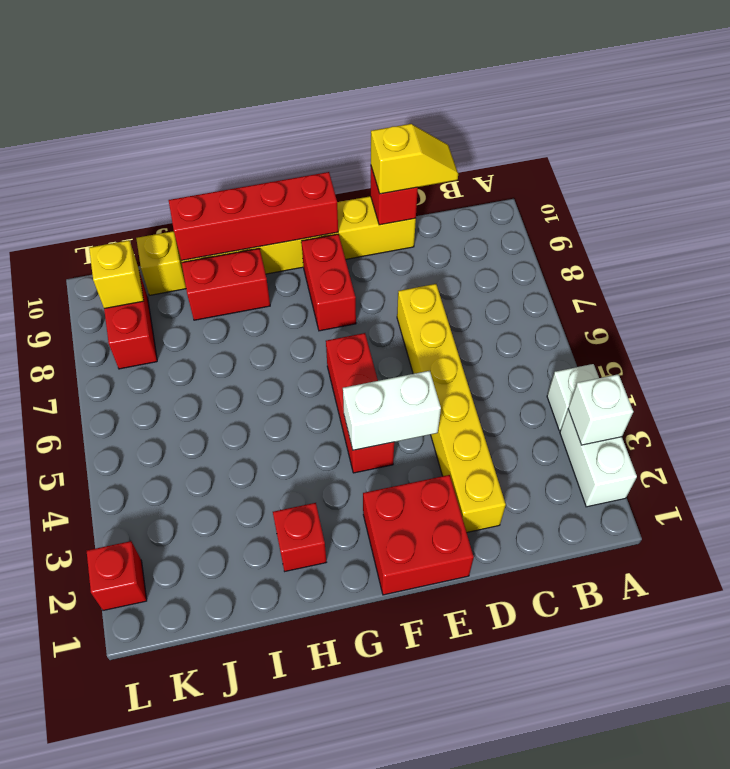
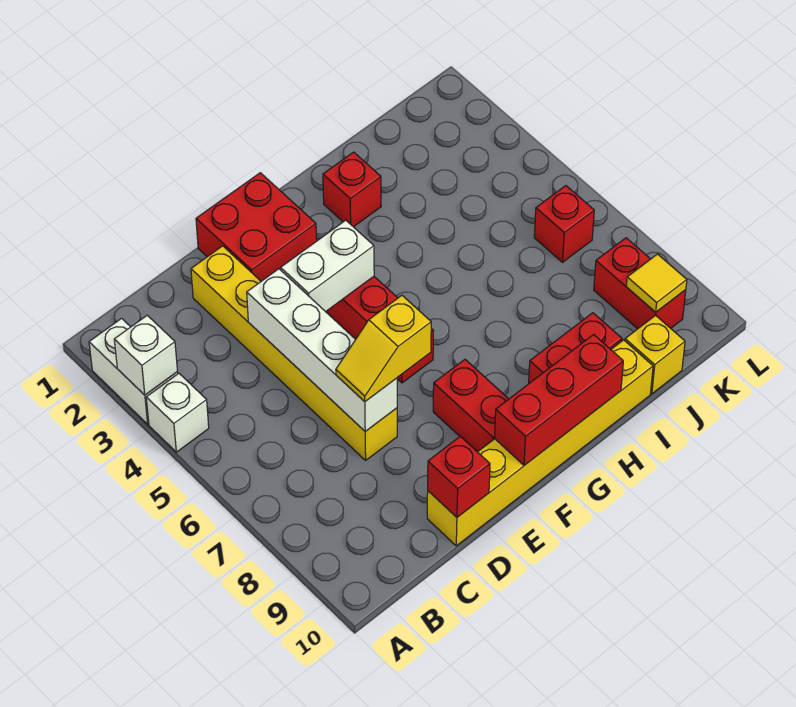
yellow slope C10:D10 level 3 top D -> yellow slope D7:E7 level 3 top E
none -> white brick D4:D7 level 2
red brick F10:I10 level 2 -> red brick F10:H10 level 2
yellow brick K9 level 2 -> yellow tile K9 level 2
red brick L2 level 1 -> red brick K6 level 1

